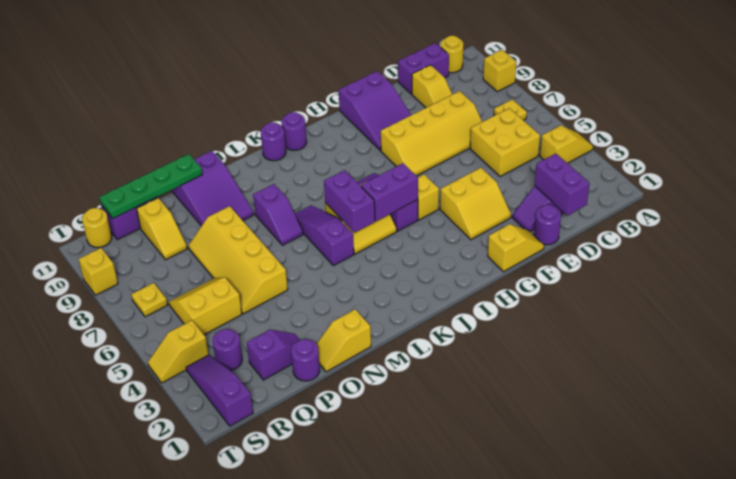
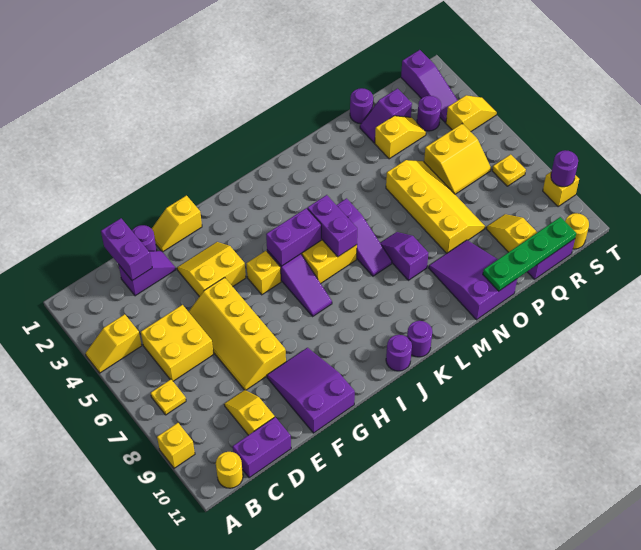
yellow slope D7:G8 level 1 top 8 -> yellow slope E5:F8 level 1 top F
yellow slope N1:O1 level 1 top N -> yellow slope P3:Q3 level 1 top P
none -> purple round brick T9 level 2

